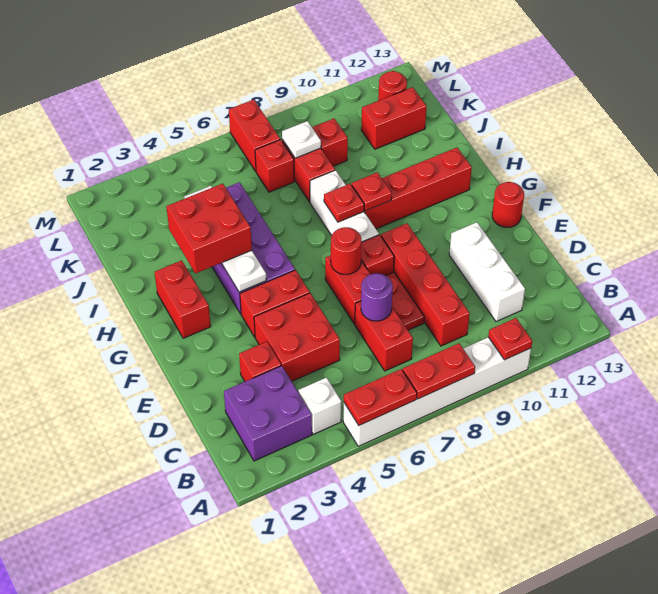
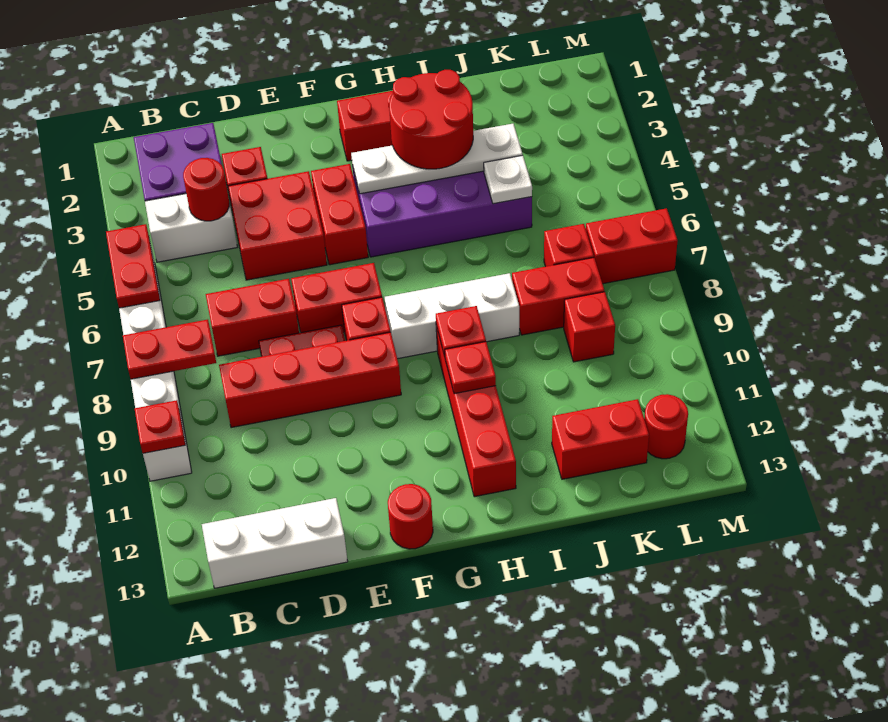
red plate A7:A8 level 2 -> red plate A8:B8 level 2
white brick B4 level 1 -> white brick B4:C4 level 1
white brick C11:E11 level 1 -> white brick B13:D13 level 1
purple round brick D7 level 2 -> none
red round brick F7 level 2 -> red round brick C4 level 2
red brick H3:I4 level 3 -> red round brick H3:I4 level 3
red plate H8 level 2 -> red plate H10 level 2
white plate K8 level 2 -> white plate J5 level 2
red brick K11:K12 level 1 -> red brick J12:K12 level 1

